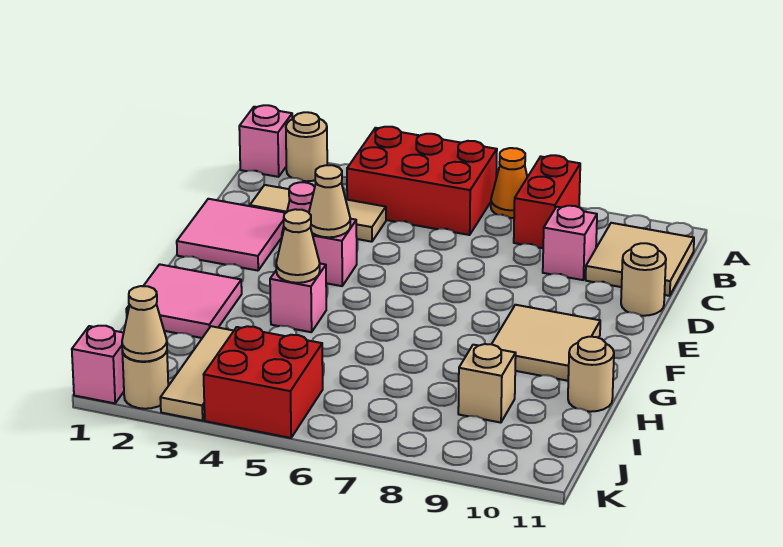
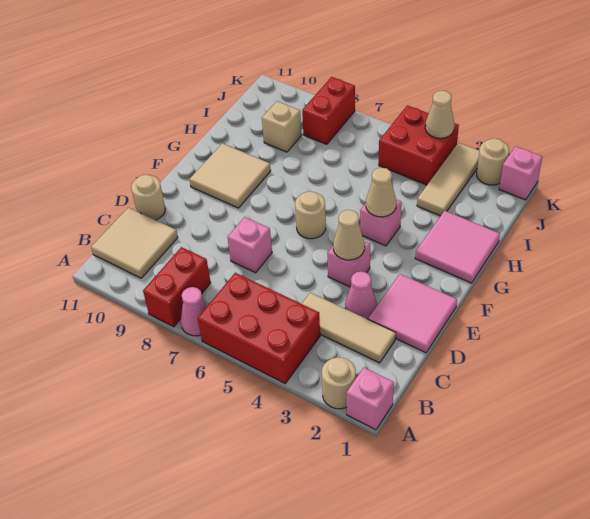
orange cone A7 level 1 -> pink cone A7 level 1
pink brick C9 level 1 -> pink brick D7 level 1
tan round brick H11 level 1 -> tan round brick F6 level 1
none -> red brick J8:K8 level 1
tan cone K2 level 2 -> tan cone K4 level 2

